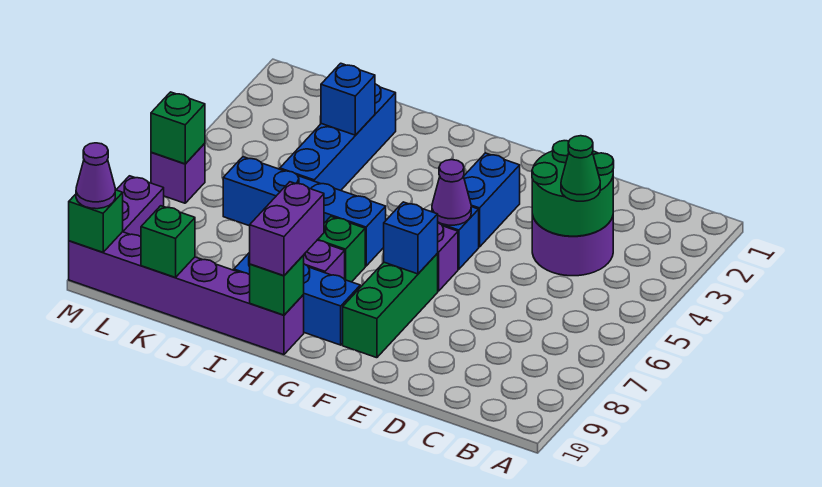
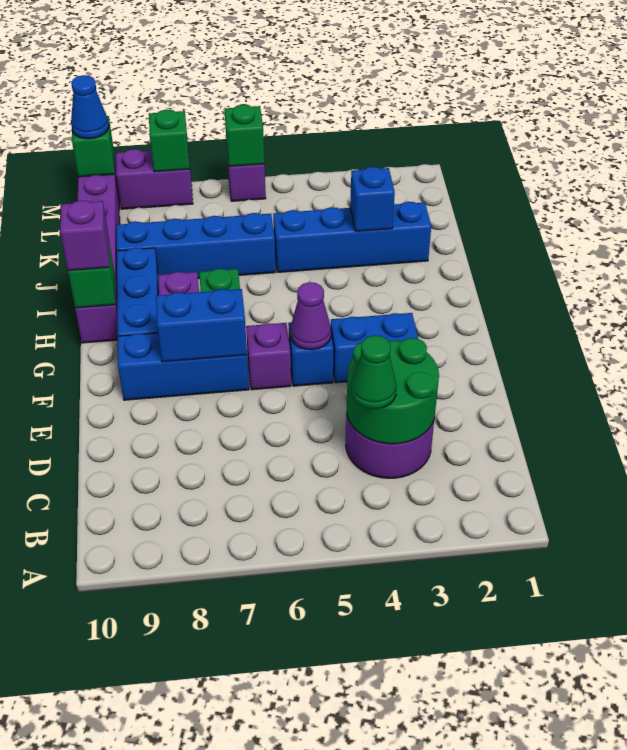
green brick F7:F9 level 1 -> blue brick F7:F9 level 1
blue brick F7 level 2 -> blue brick F7:F8 level 2
blue brick H6:K6 level 1 -> blue brick J6:J9 level 1
purple brick H9:H10 level 3 -> purple brick H10 level 3
green brick K10 level 2 -> green brick M8 level 2
purple cone M10 level 3 -> blue cone M10 level 3

